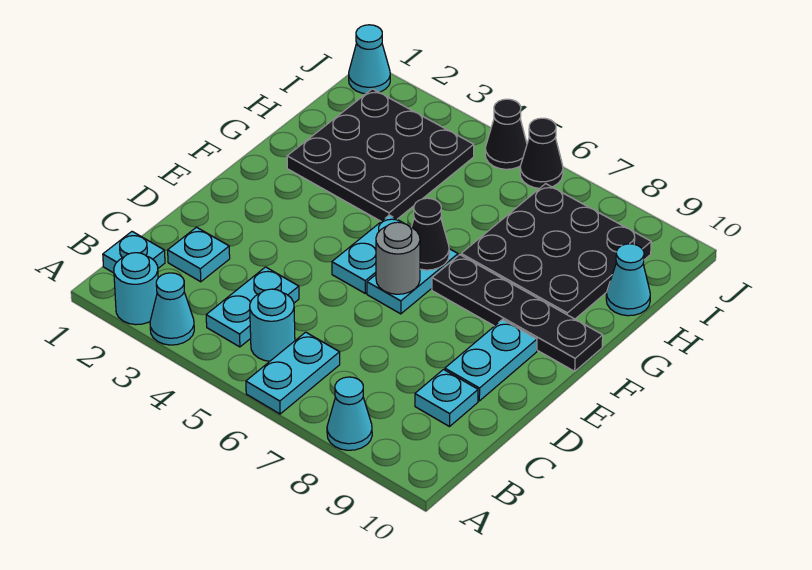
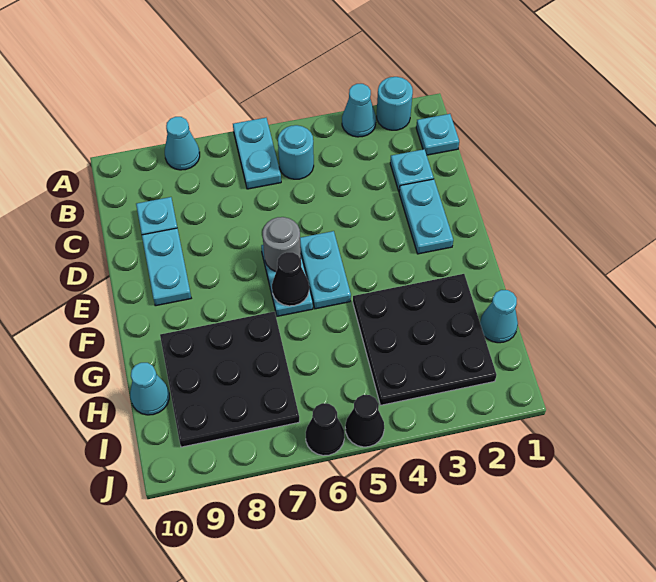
cyan plate B4:C4 level 1 -> cyan plate D2:E2 level 1
black plate F7:F10 level 1 -> none
cyan cone J1 level 1 -> cyan cone H1 level 1

